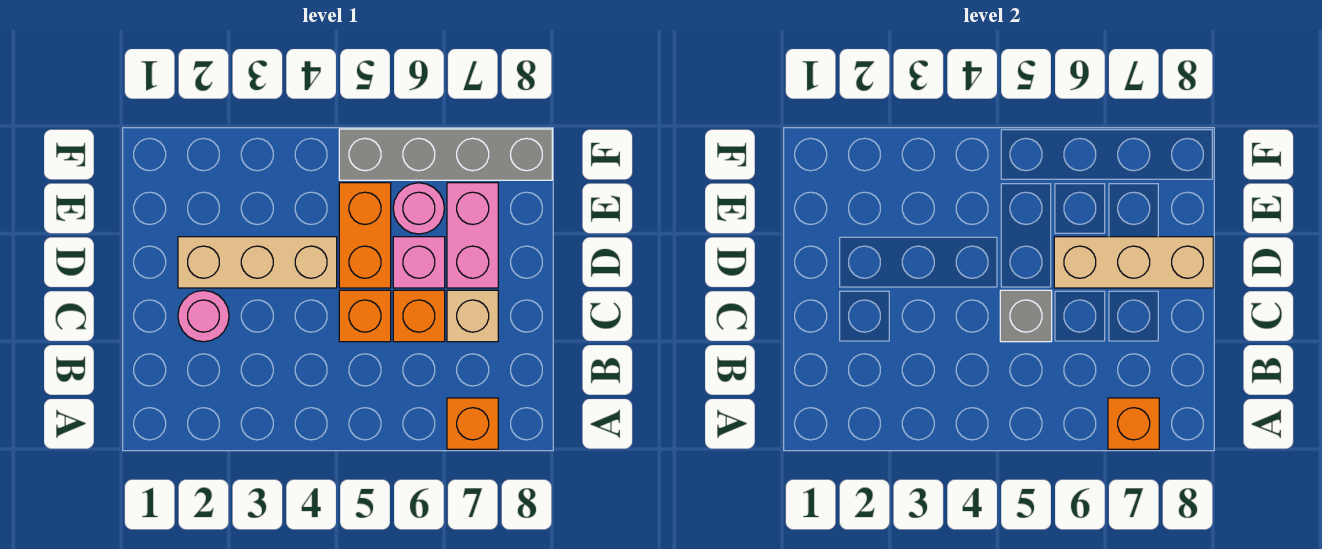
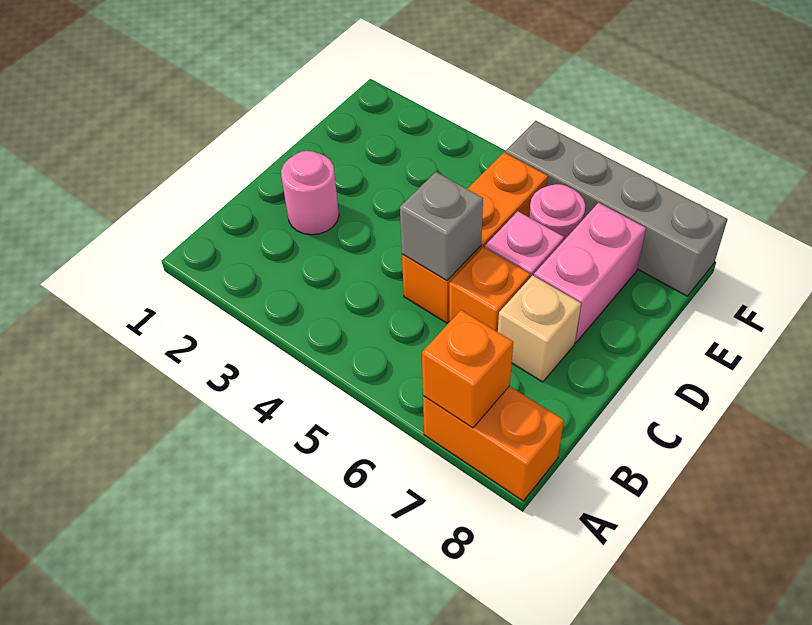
orange brick A7 level 1 -> orange brick A7:A8 level 1
tan brick D2:D4 level 1 -> none
tan brick D6:D8 level 2 -> none

